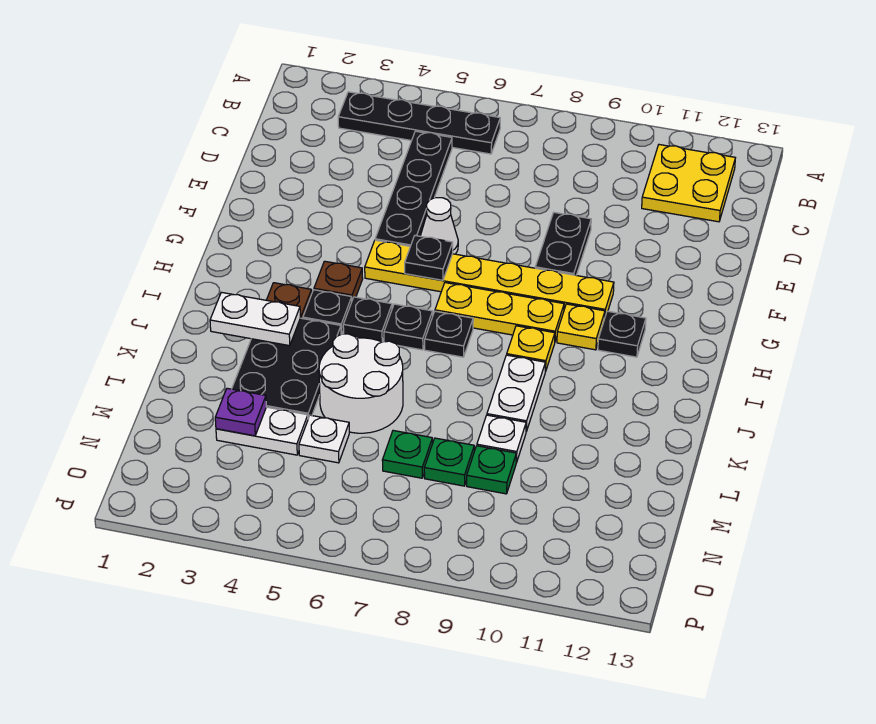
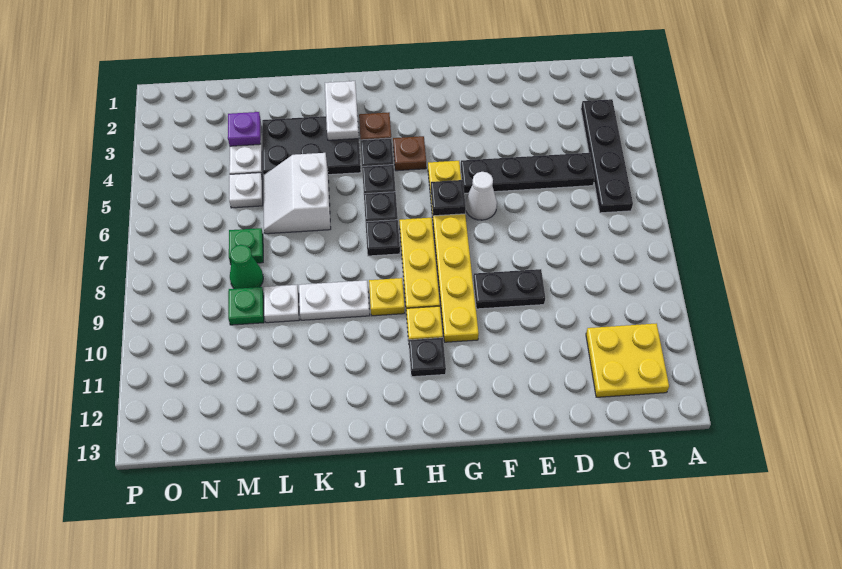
white round brick K5:L6 level 1 -> white slope K5:L6 level 1 top K
green plate M8 level 1 -> green cone M8 level 1

